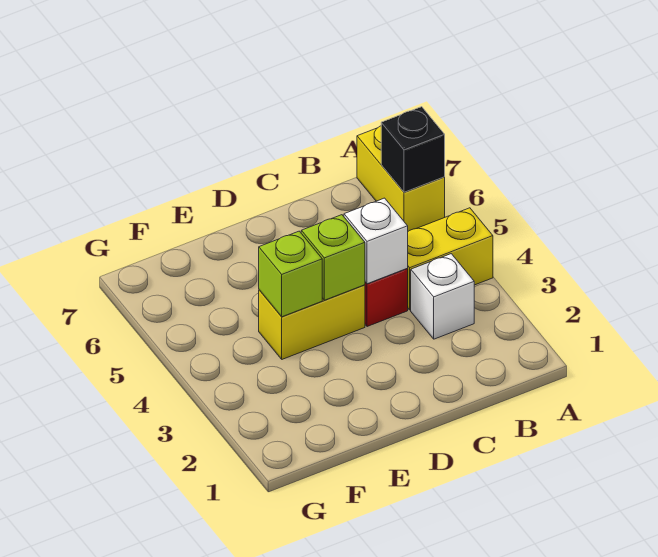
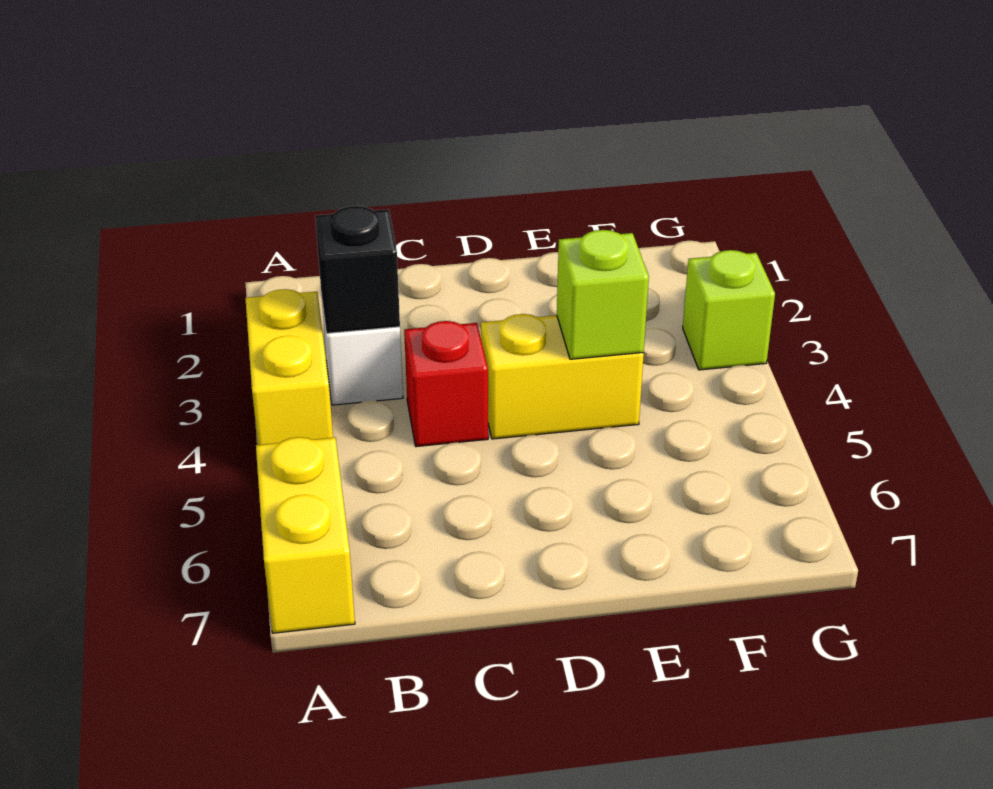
yellow brick A4:B4 level 1 -> yellow brick A3:A4 level 1
black brick A6 level 2 -> black brick B3 level 2
white brick C4 level 2 -> none
lime brick D4 level 2 -> lime brick G3 level 1

